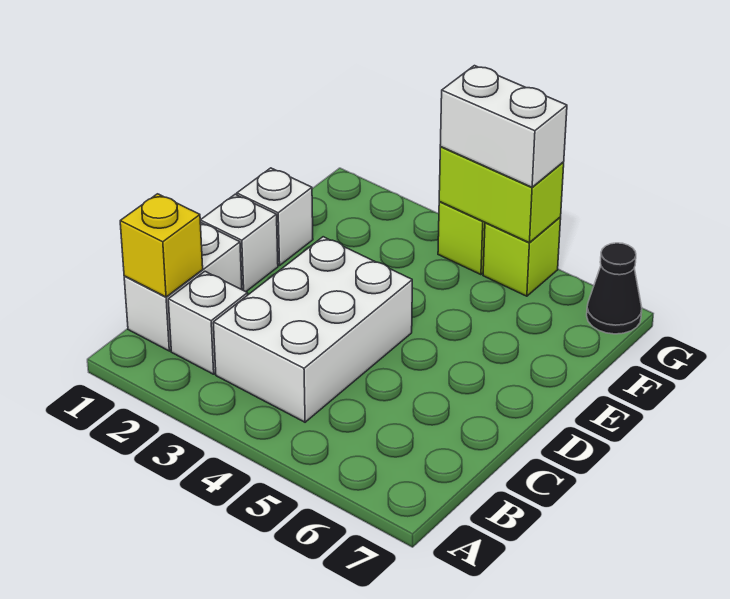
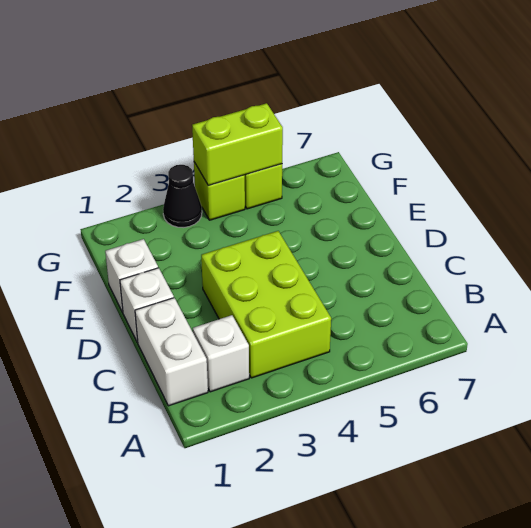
yellow brick B1 level 2 -> none
white brick B3:D4 level 1 -> lime brick B3:D4 level 1
white brick G4:G5 level 3 -> none
black cone G7 level 1 -> black cone G3 level 1

